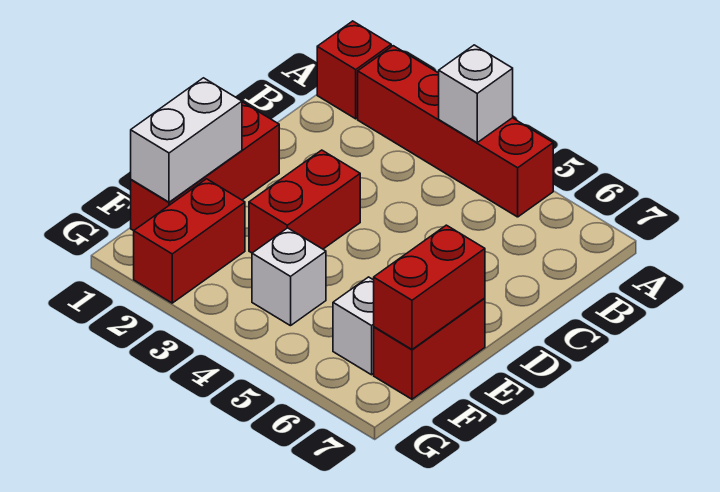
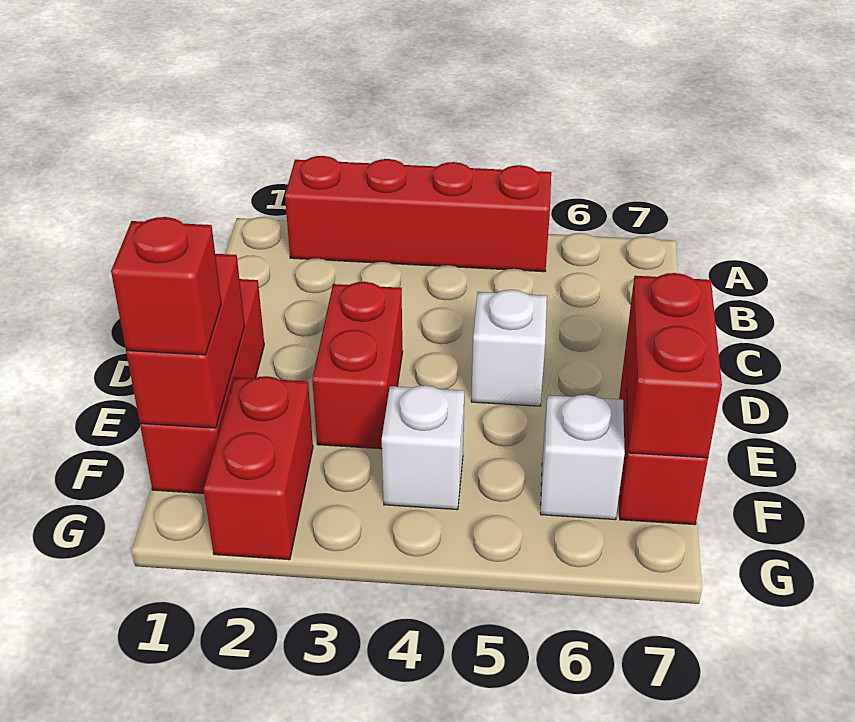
red brick A1 level 1 -> red brick F1 level 3
white brick A4 level 2 -> white brick D5 level 1
white brick E1:F1 level 2 -> red brick E1:F1 level 2

